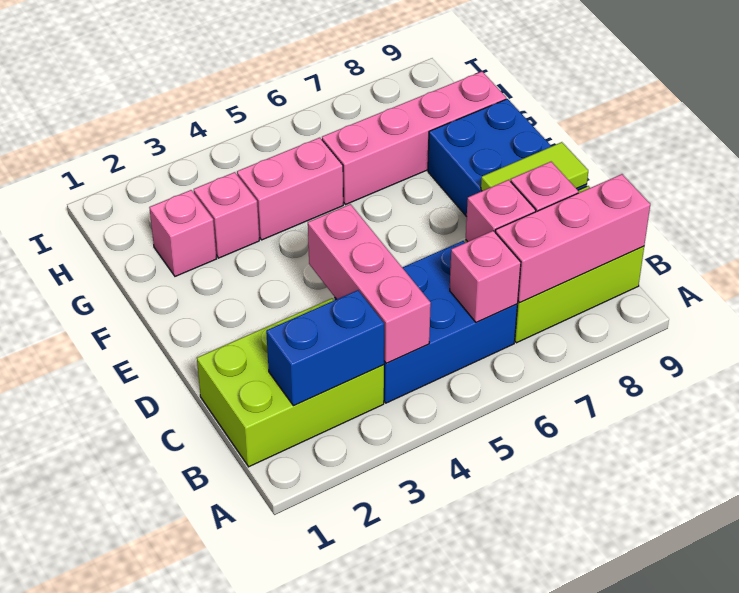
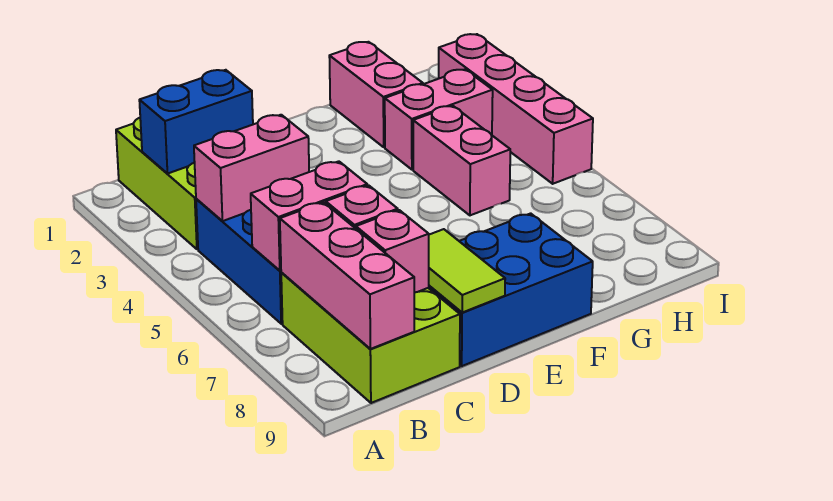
blue brick B2:B3 level 2 -> blue brick B2:C2 level 2
pink brick B4:D4 level 2 -> pink brick B4:C4 level 2
pink brick B6 level 2 -> pink brick B6:C6 level 2
pink brick G2 level 1 -> pink brick G1:G2 level 1
pink brick G3 level 1 -> pink brick G3:H3 level 1
pink brick G6:G9 level 1 -> pink brick I2:I5 level 1

